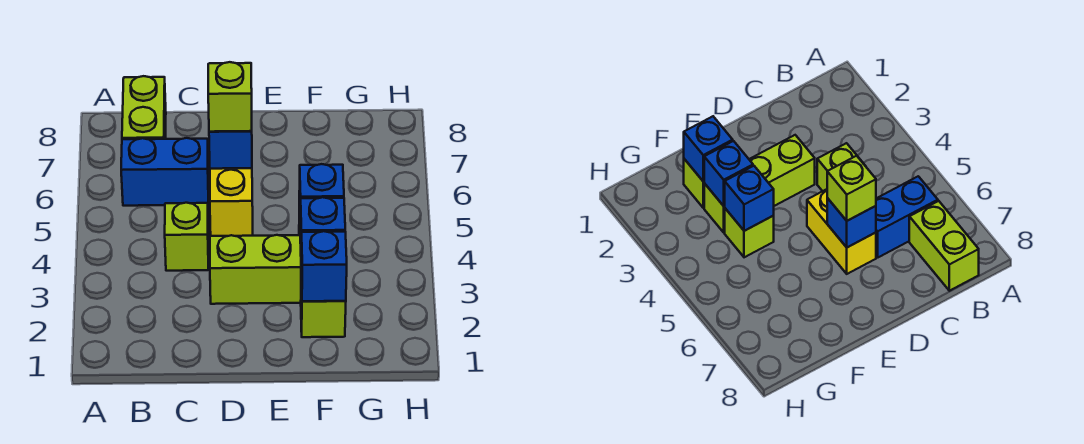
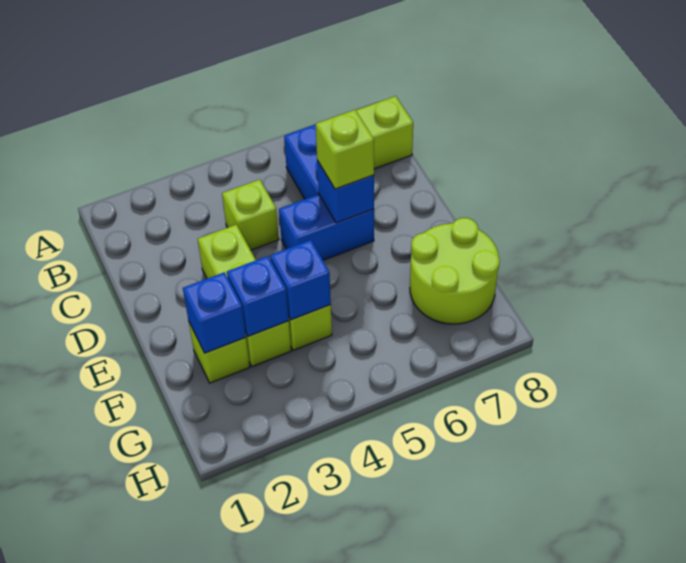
yellow brick D5:D6 level 1 -> blue brick D5:D6 level 1
none -> lime round brick F7:G8 level 1

